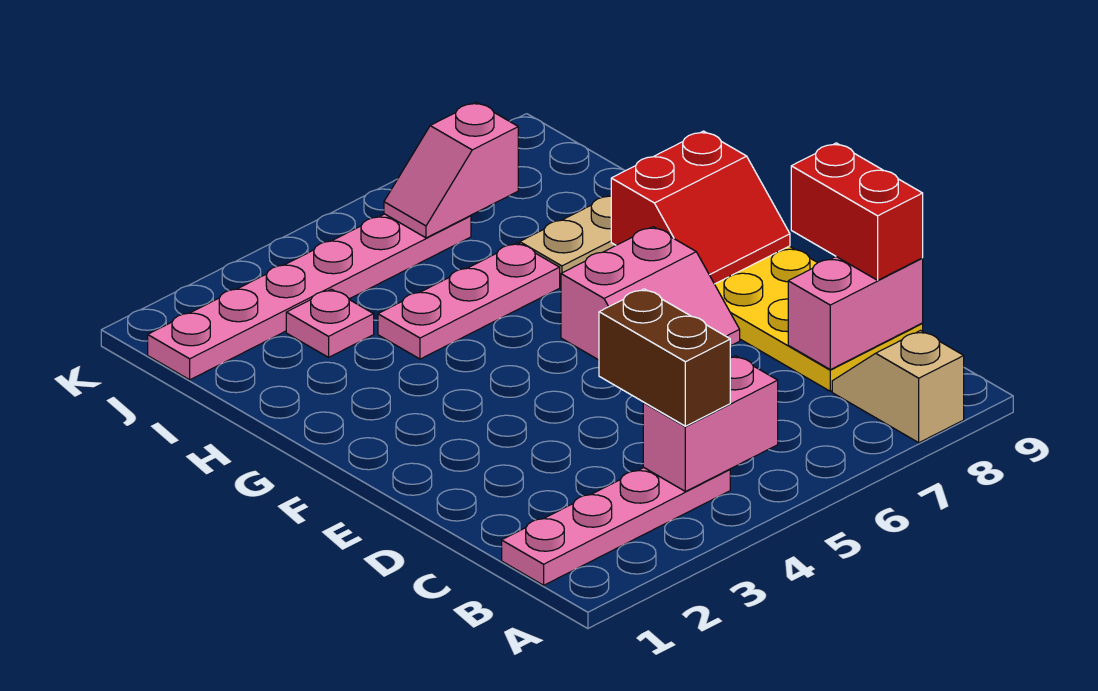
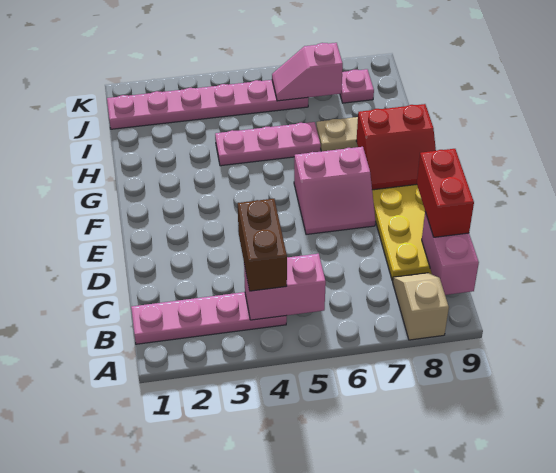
pink brick C8:C9 level 2 -> pink brick B9:C9 level 2
pink plate I3 level 1 -> pink plate J8 level 1

